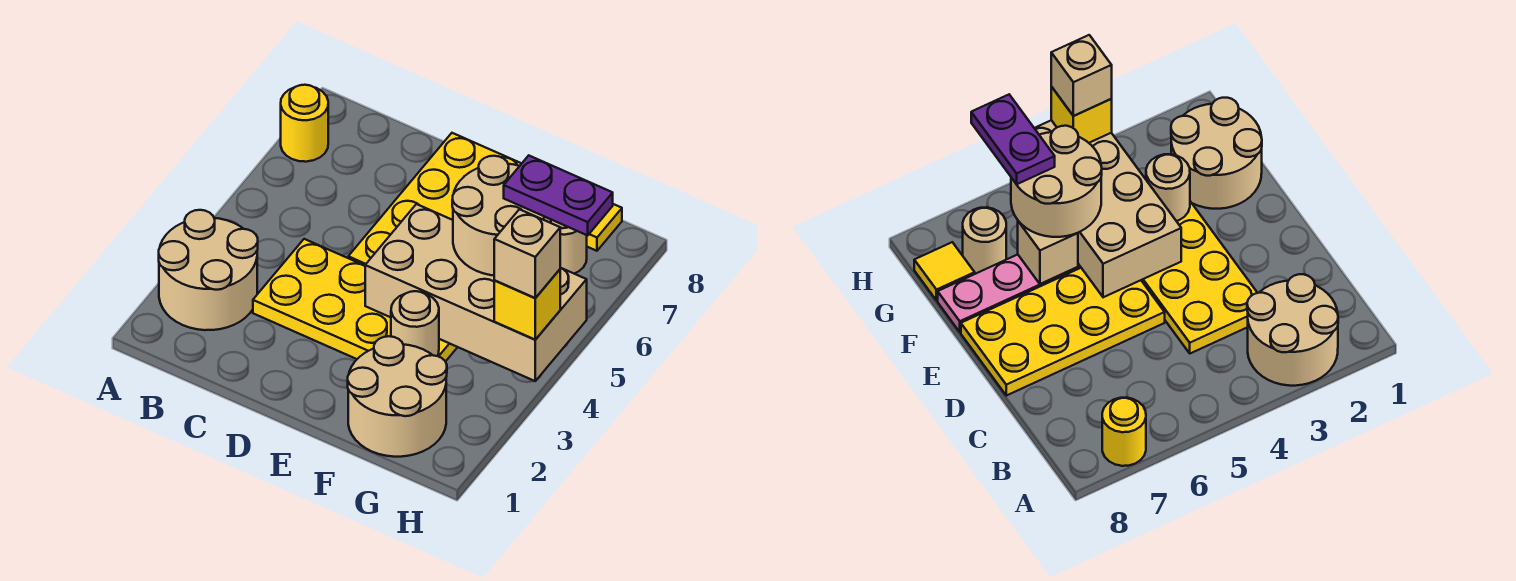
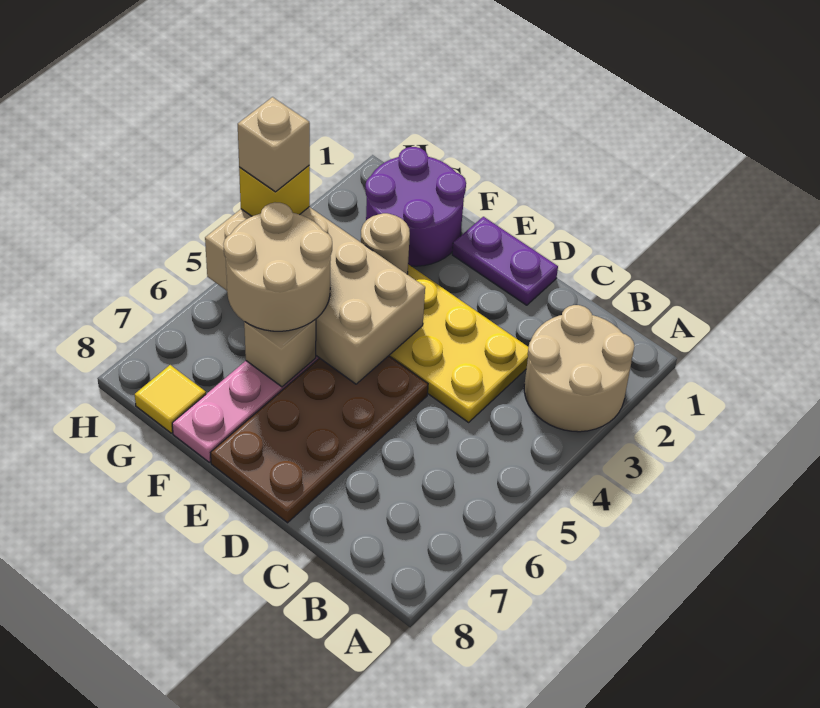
yellow round brick A7 level 1 -> none
yellow plate D5:E8 level 1 -> brown plate D5:E8 level 1
tan round brick F1:G2 level 1 -> purple round brick F1:G2 level 1
purple plate G6:H6 level 4 -> purple plate D1:E1 level 1
tan round brick G7 level 1 -> none

